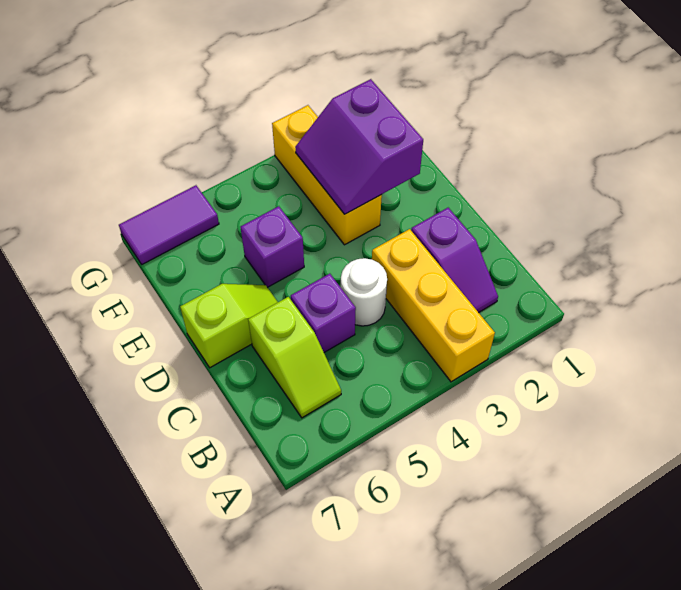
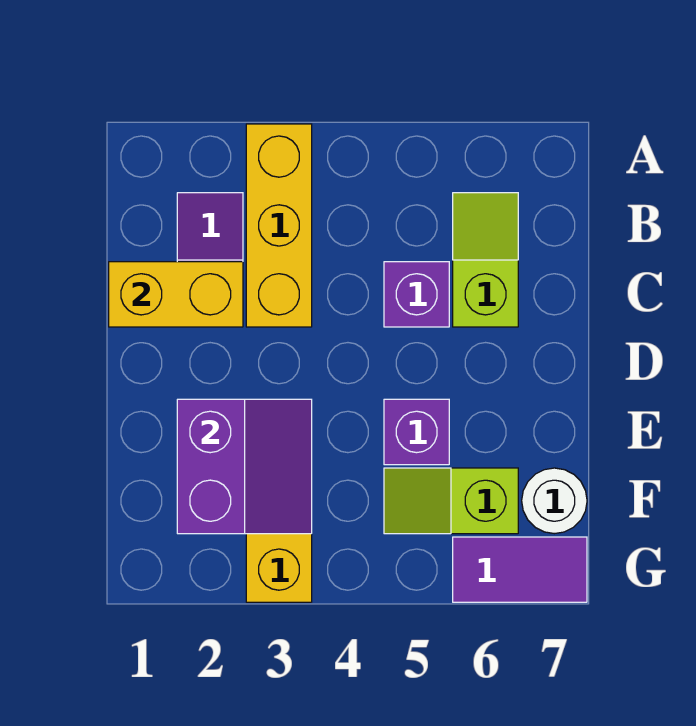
none -> yellow brick C1:C2 level 2
white round brick C4 level 1 -> white round brick F7 level 1
lime slope D6:D7 level 1 top 7 -> lime slope F5:F6 level 1 top 6

